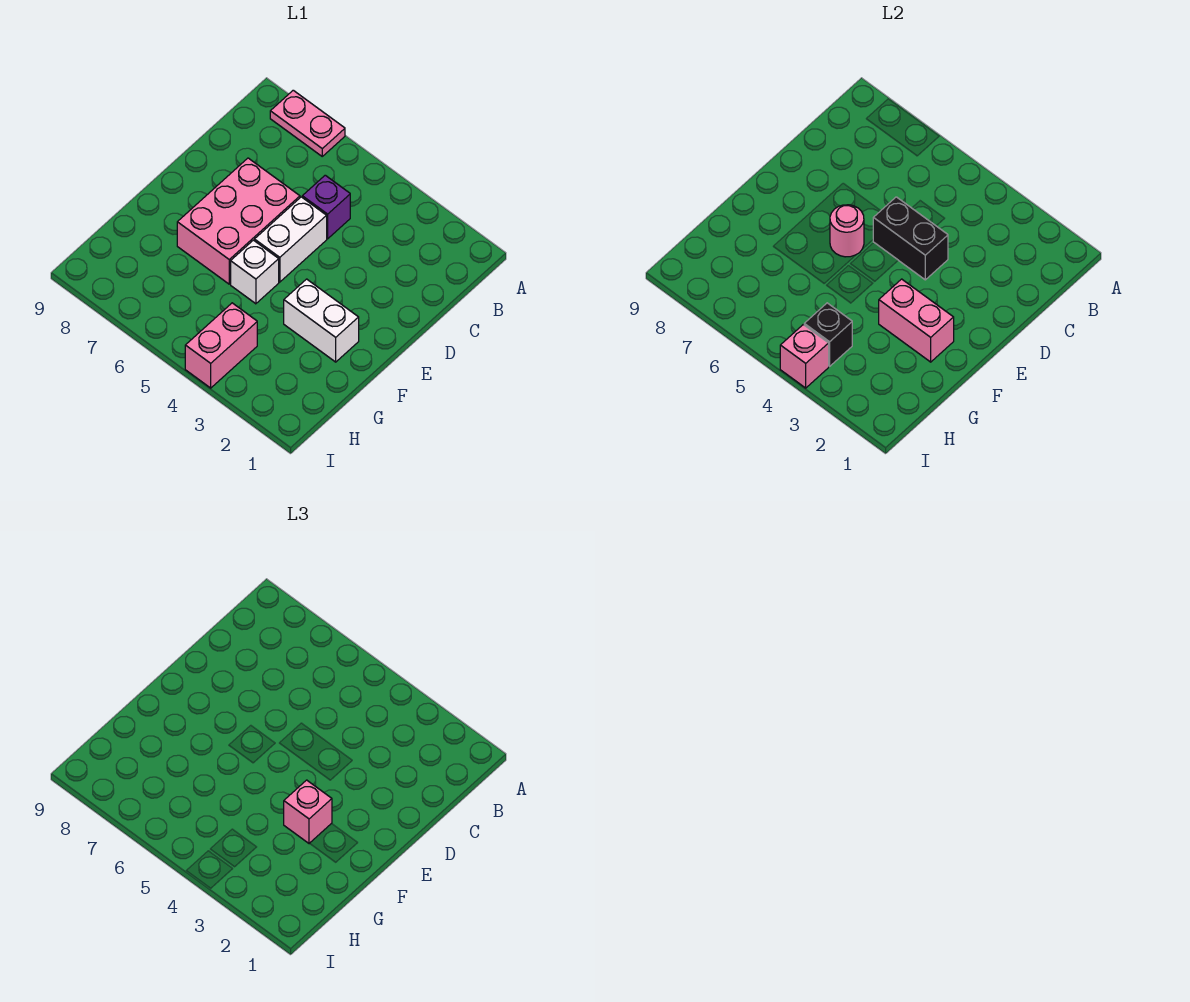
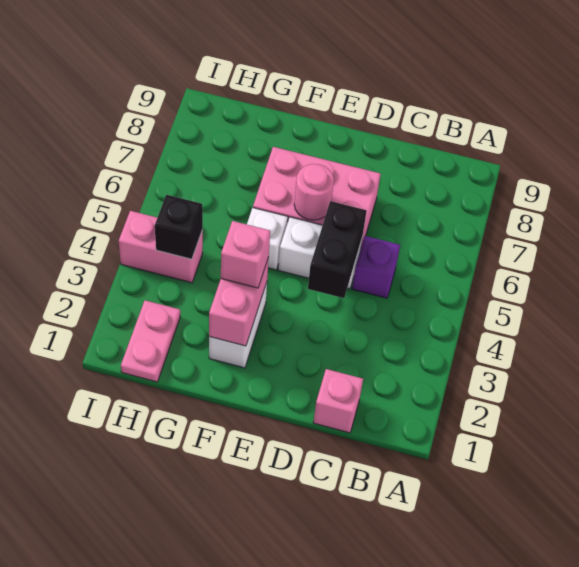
pink plate A7:A8 level 1 -> pink plate H1:H2 level 1
pink brick I4 level 2 -> pink brick C1 level 1

